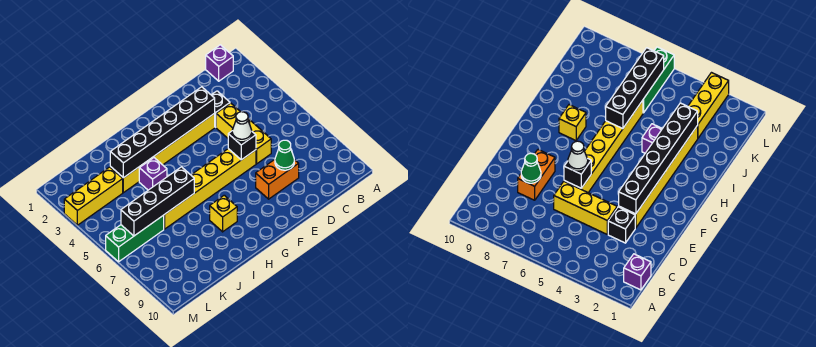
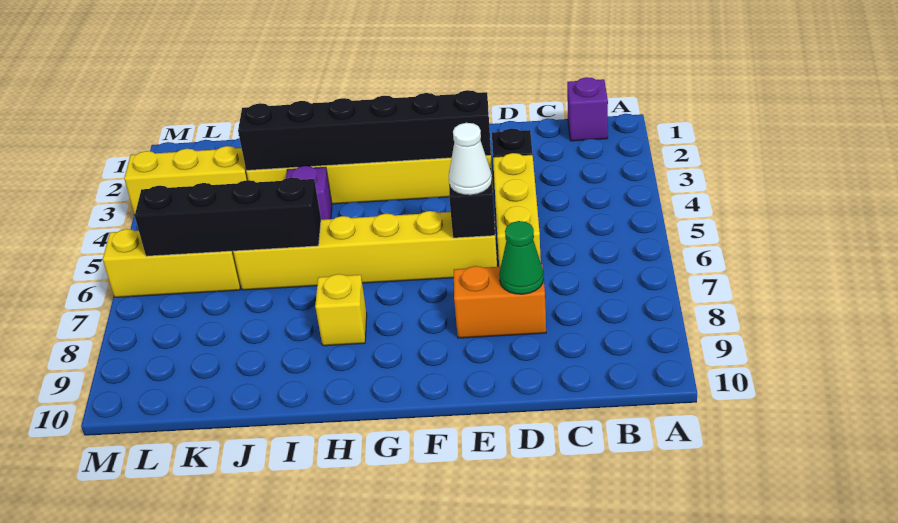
green brick K6:M6 level 1 -> yellow brick K6:M6 level 1

